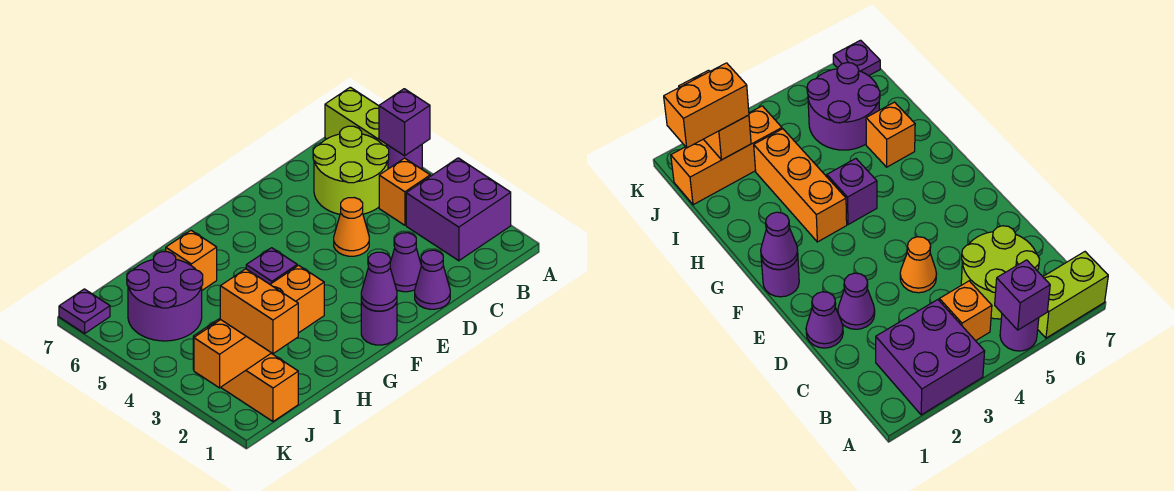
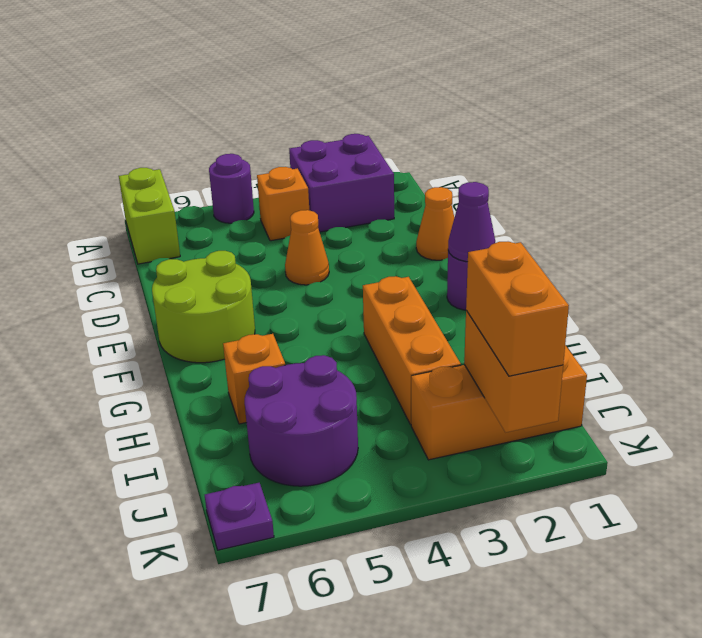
purple brick A5 level 2 -> none
lime brick A6:A7 level 1 -> lime brick A7:B7 level 1
lime round brick B5:C6 level 1 -> lime round brick E6:F7 level 1
purple cone D1 level 1 -> orange cone D1 level 1
purple cone D2 level 1 -> none
purple brick G4 level 1 -> none
orange brick J1:J2 level 3 -> orange brick J2:K2 level 3

